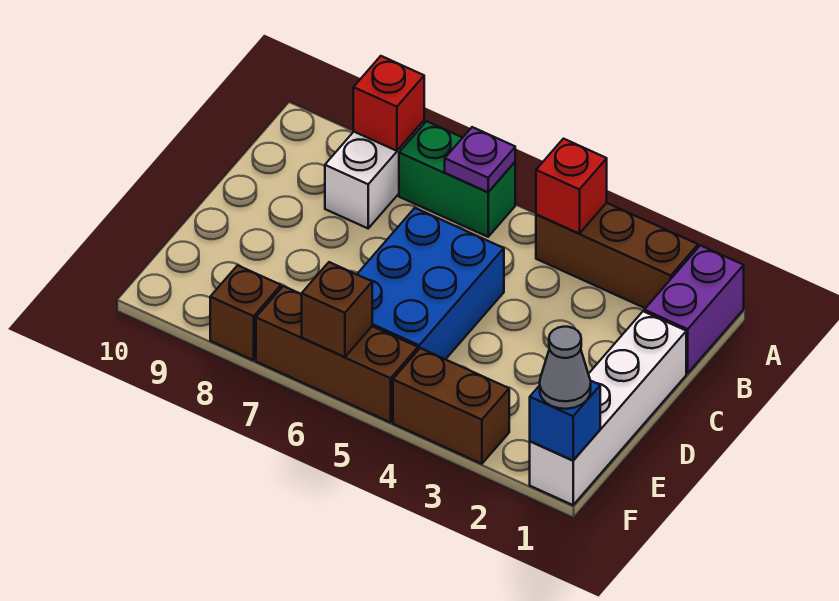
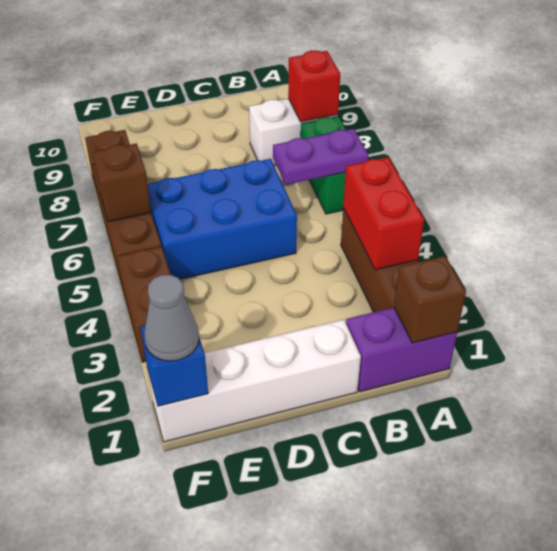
none -> brown brick A1 level 2
red brick A4 level 2 -> red brick A3:A4 level 2
purple plate A6 level 2 -> purple plate A6:B6 level 2

